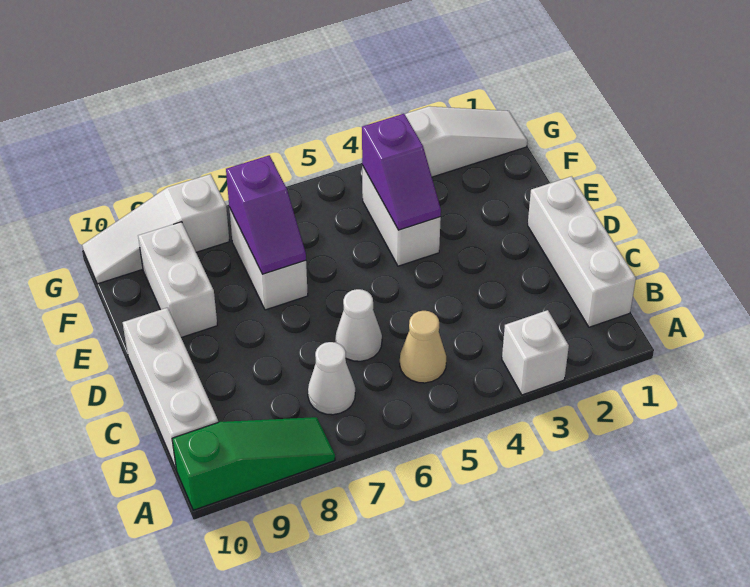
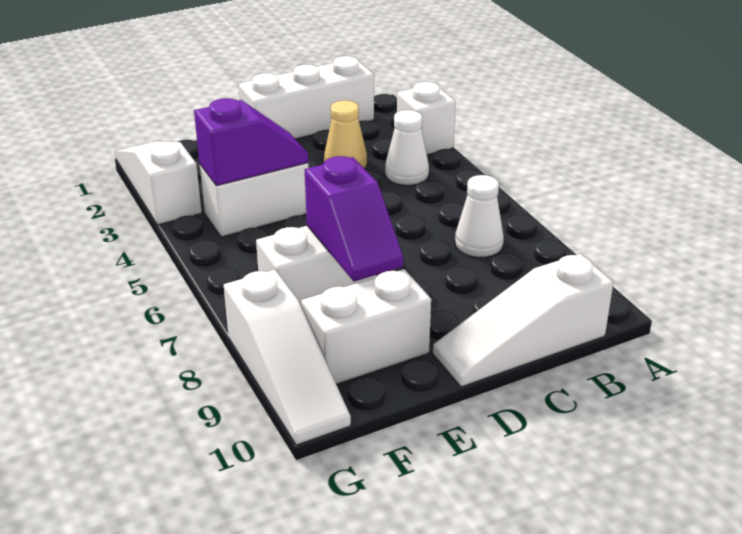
green slope A8:A10 level 1 top 10 -> none
tan cone B5 level 1 -> tan cone C3 level 1
white brick B10:D10 level 1 -> white slope B10:D10 level 1 top B
white cone C6 level 1 -> white cone B4 level 1
purple slope E7:F7 level 2 top F -> purple slope E7:E8 level 2 top 7

